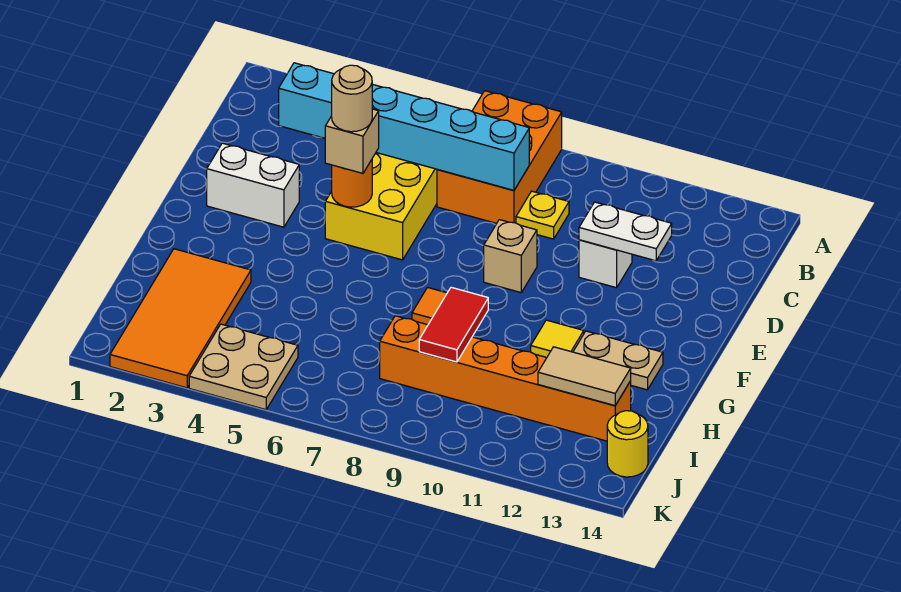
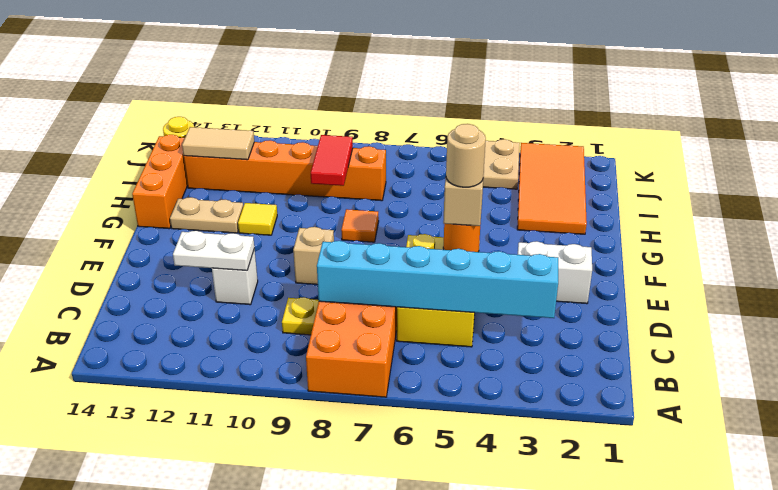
none -> orange brick G14:I14 level 1

